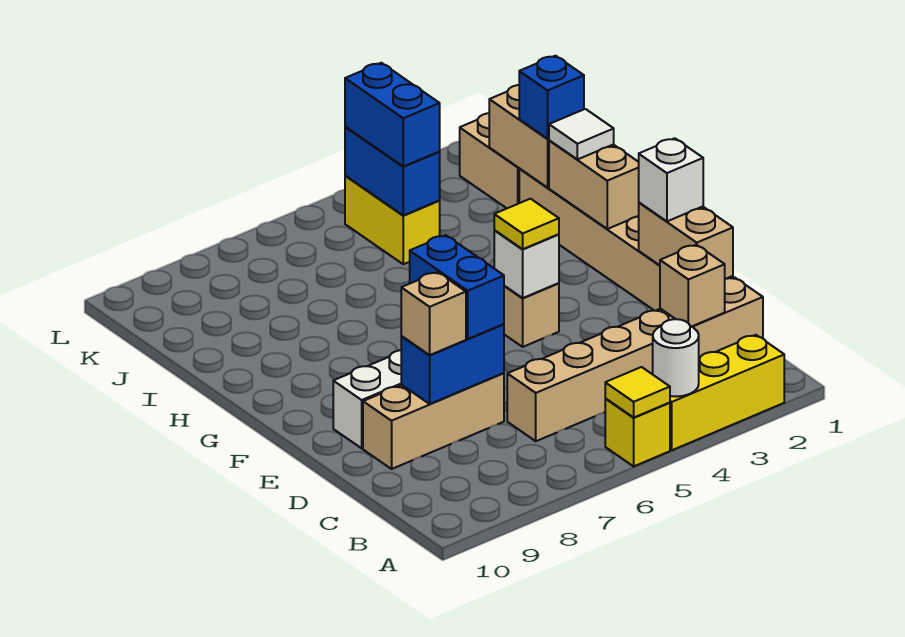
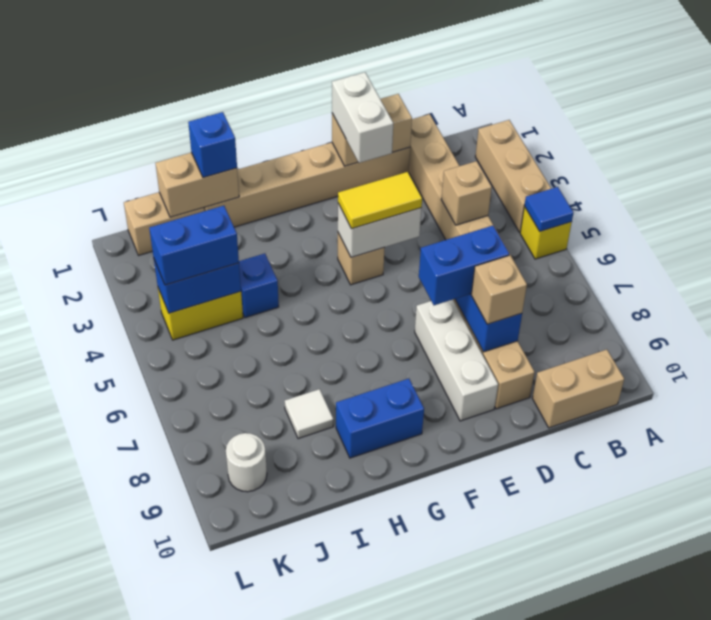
yellow brick A2:A4 level 1 -> tan brick A2:A4 level 1
white round brick A4 level 2 -> white round brick K9 level 1
yellow tile A5 level 2 -> blue tile A5 level 2
tan brick C2 level 2 -> tan brick C4 level 2
white brick E1 level 3 -> white brick E1:E2 level 3
white brick F4 level 2 -> white brick E4:F4 level 2
yellow tile F4 level 3 -> yellow tile E4:F4 level 3
tan brick G1:H1 level 2 -> tan brick B10:C10 level 1
none -> blue brick G9:H9 level 1
white tile H1 level 3 -> white tile I8 level 1
none -> blue brick I4 level 1

